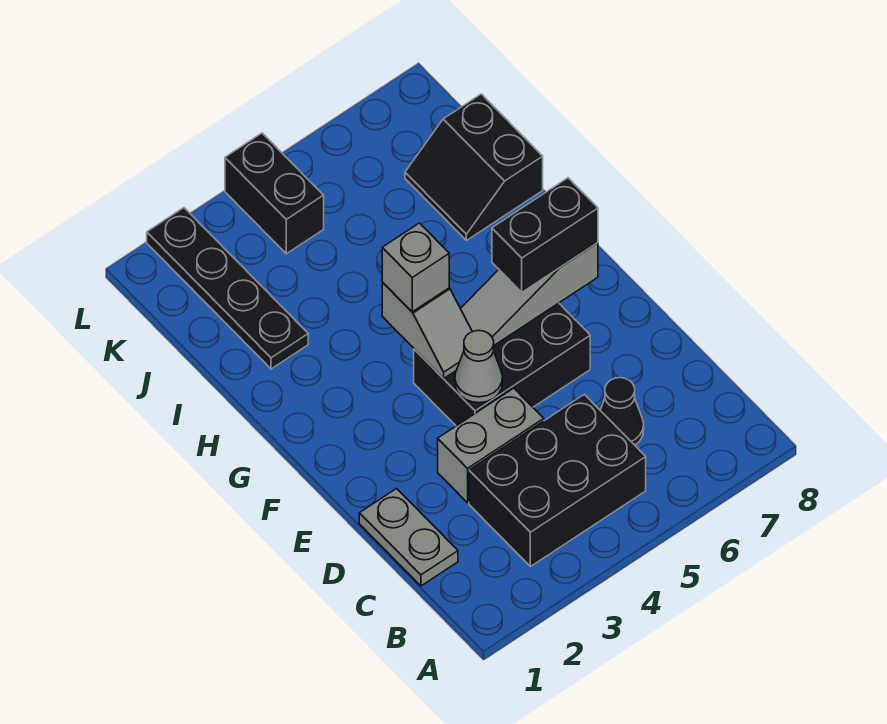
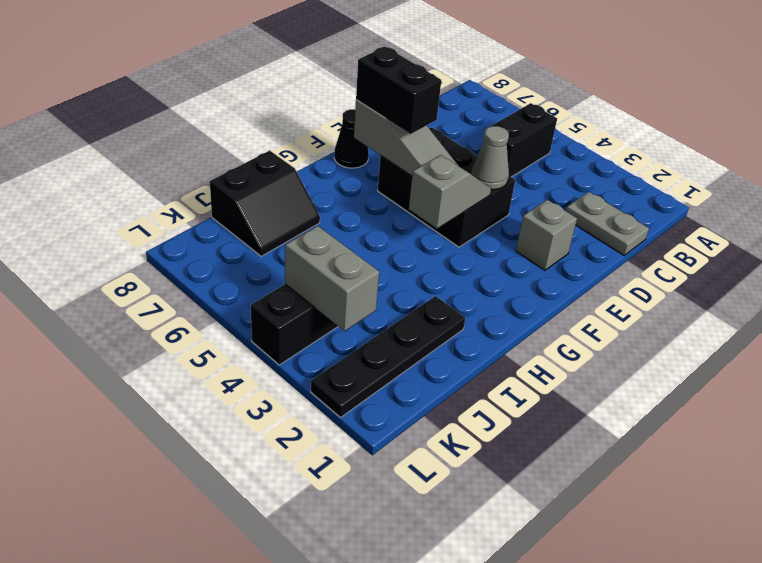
black brick B3:C5 level 1 -> black brick B5:C5 level 1
grey plate C1:D1 level 1 -> grey plate C1:C2 level 1
black cone C6 level 1 -> black cone F8 level 1
grey brick D3:D4 level 1 -> grey brick K3:K4 level 2
grey brick G4 level 3 -> grey brick E2 level 1

